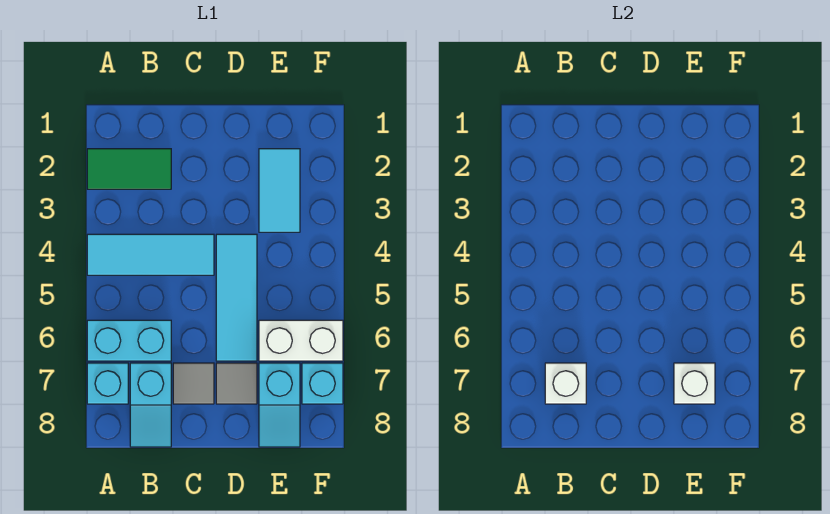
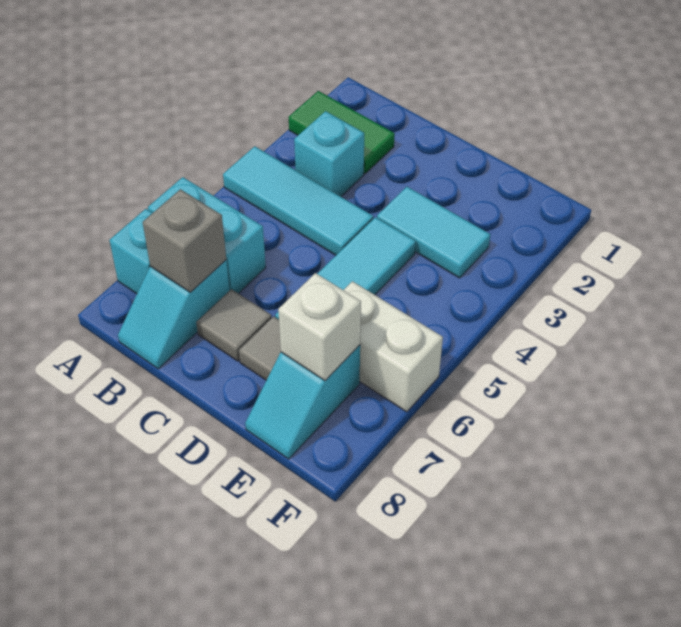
white brick B7 level 2 -> grey brick B7 level 2
cyan tile E2:E3 level 1 -> cyan tile D3:E3 level 1
cyan brick F7 level 1 -> cyan brick B3 level 1

